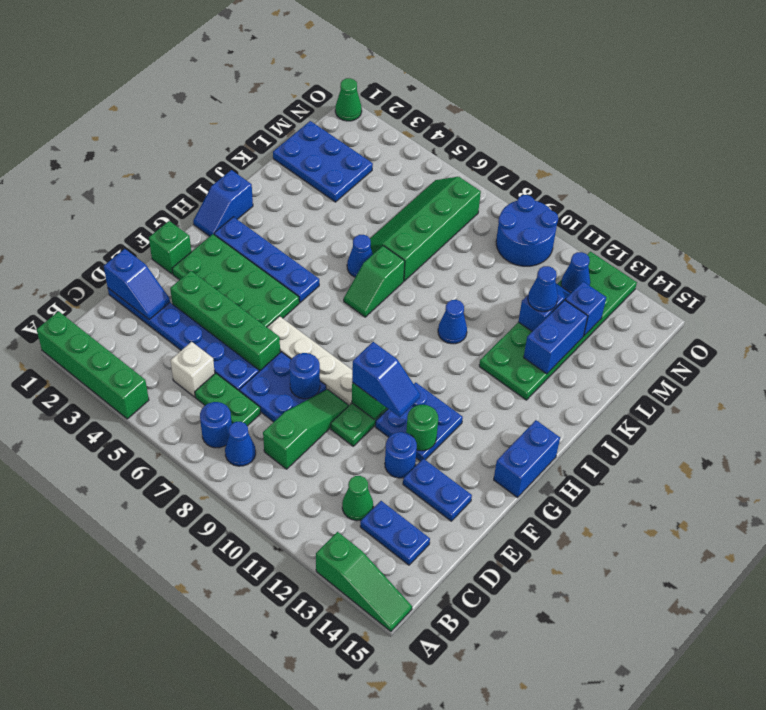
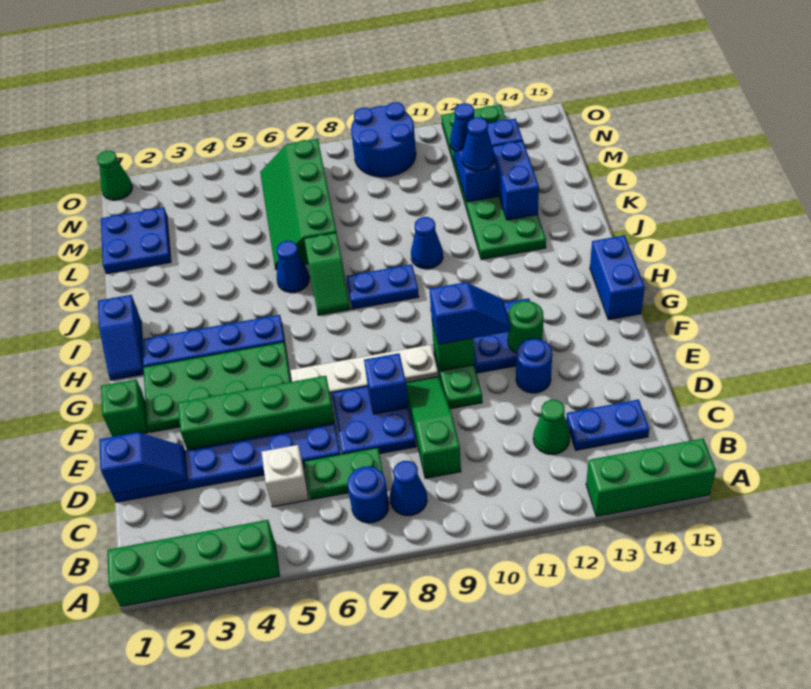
green slope A13:A15 level 1 top 13 -> green brick A13:A15 level 1
blue round brick E8 level 2 -> blue brick E8 level 2
blue plate E13:E14 level 1 -> blue plate I8:I9 level 1
blue plate L1:M3 level 1 -> blue plate L1:M2 level 1

